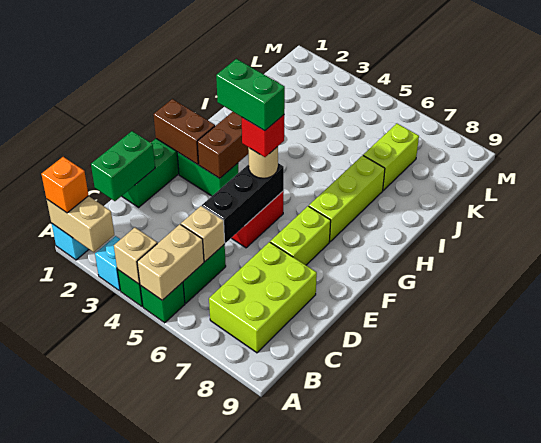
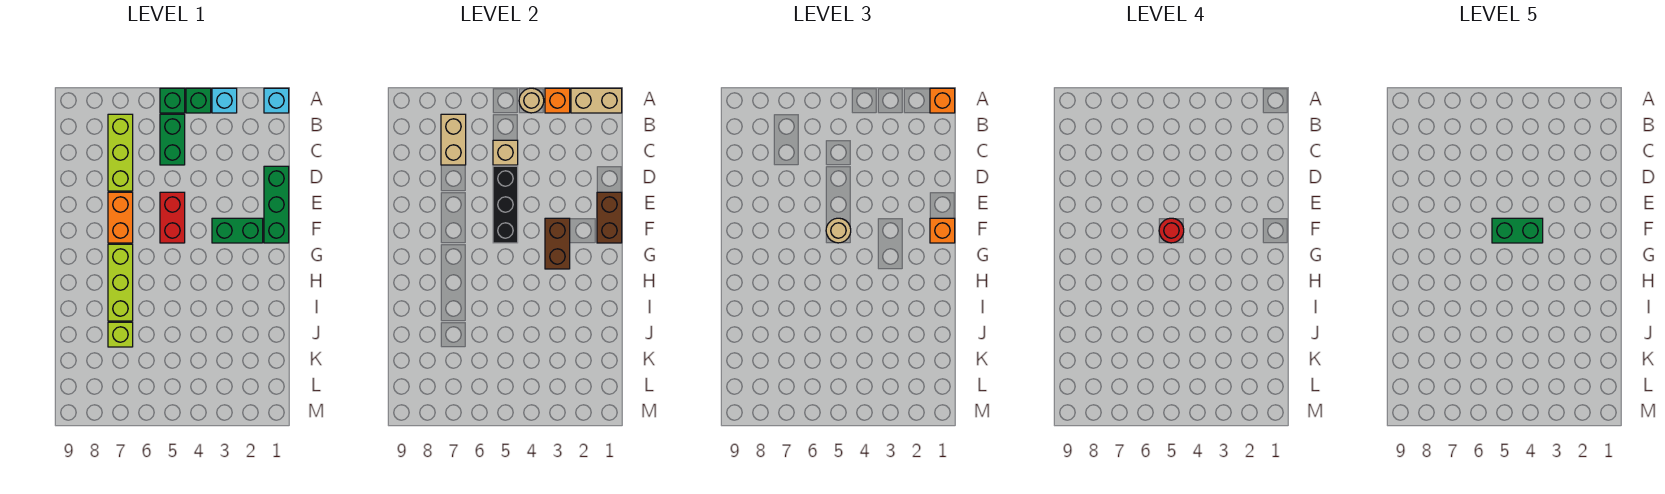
none -> orange brick A3 level 2
tan brick A4 level 2 -> tan round brick A4 level 2
tan brick A5:B5 level 2 -> tan brick B7:C7 level 2
lime brick B7:D8 level 1 -> lime brick B7:D7 level 1
green brick C1:D1 level 2 -> none
lime brick E7:F7 level 1 -> orange brick E7:F7 level 1
brown brick F1:F2 level 2 -> brown brick E1:F1 level 2
none -> orange brick F1 level 3
red brick F5 level 4 -> red round brick F5 level 4
lime brick J7:K7 level 1 -> lime brick J7 level 1

